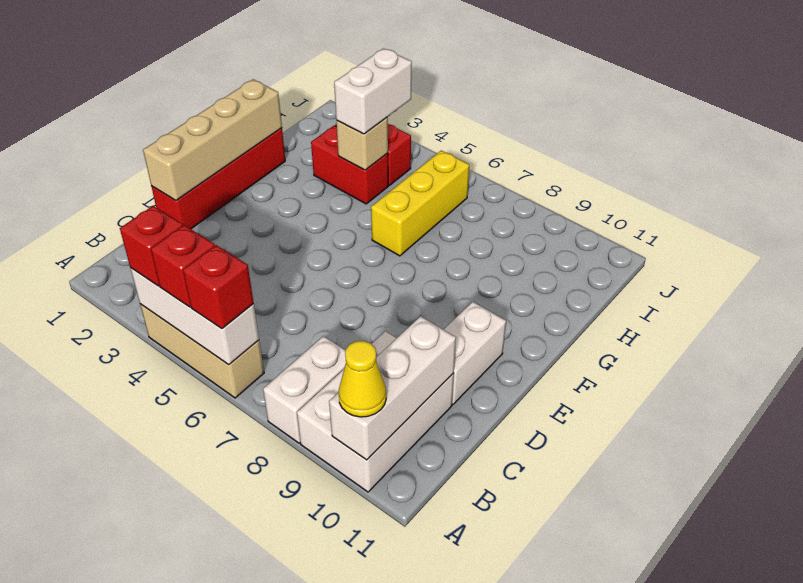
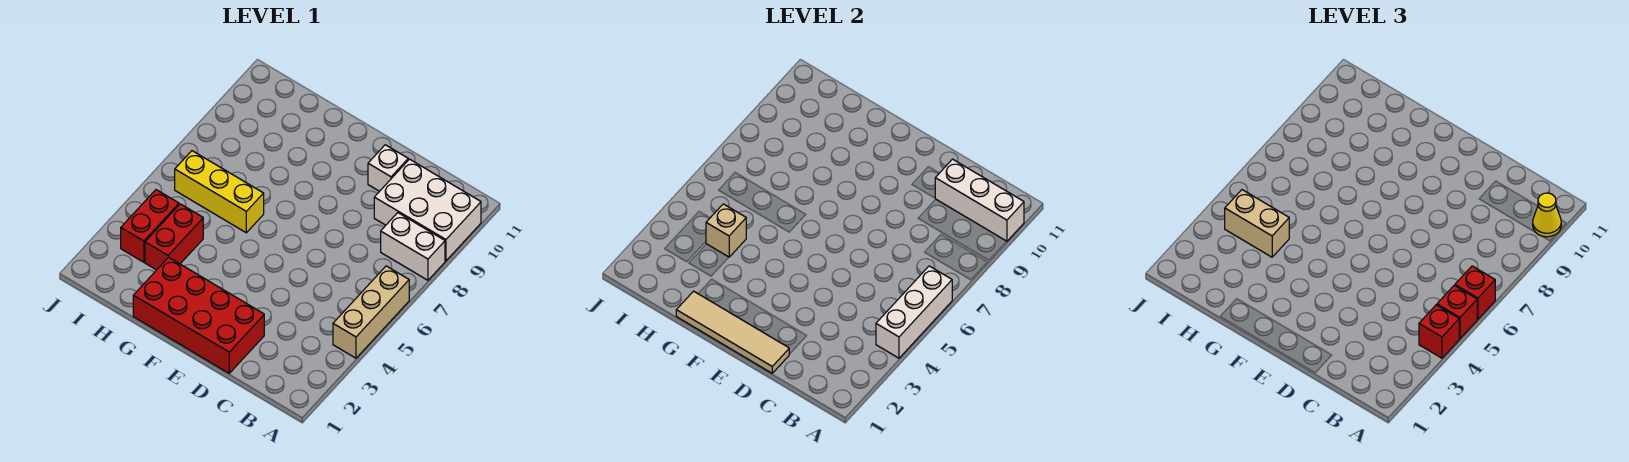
red brick D1:G1 level 1 -> red brick D1:G2 level 1
tan brick D1:G1 level 2 -> tan tile D1:G1 level 2
white brick D10:E10 level 1 -> white brick D10 level 1
white brick H4:I4 level 3 -> tan brick H4:I4 level 3

